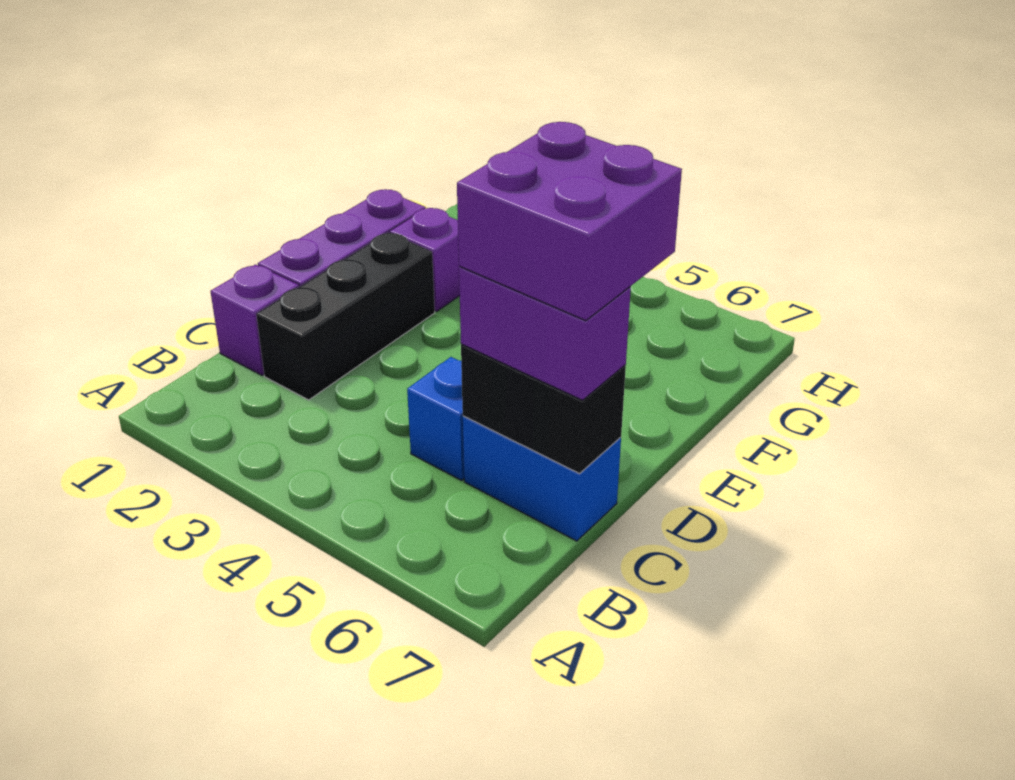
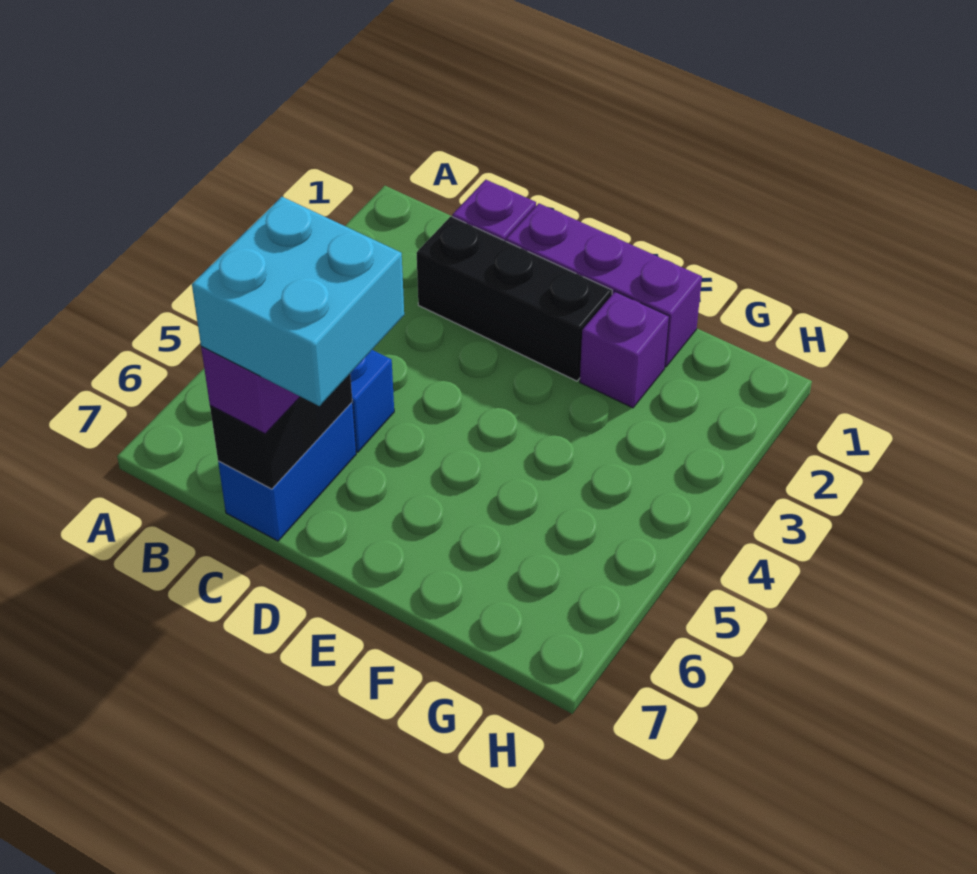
purple brick C6:D7 level 4 -> cyan brick C6:D7 level 4

